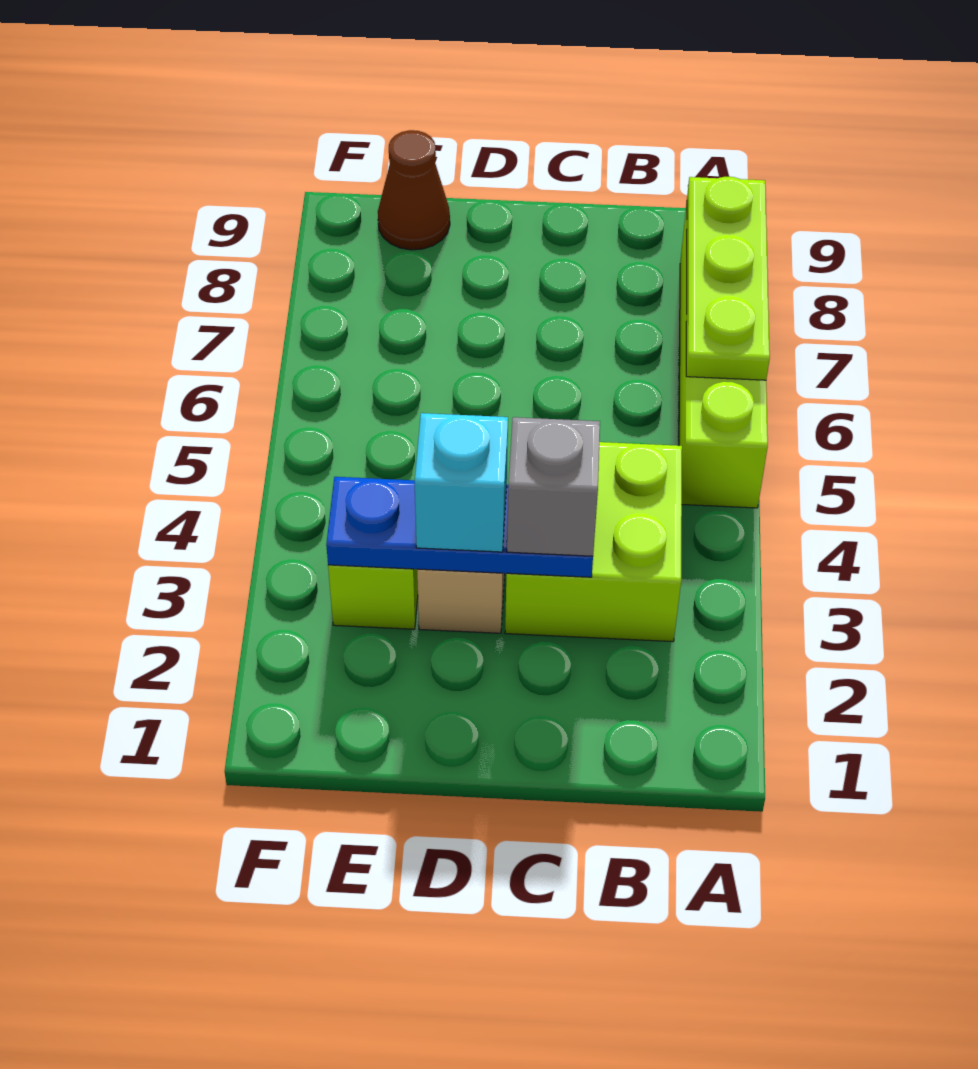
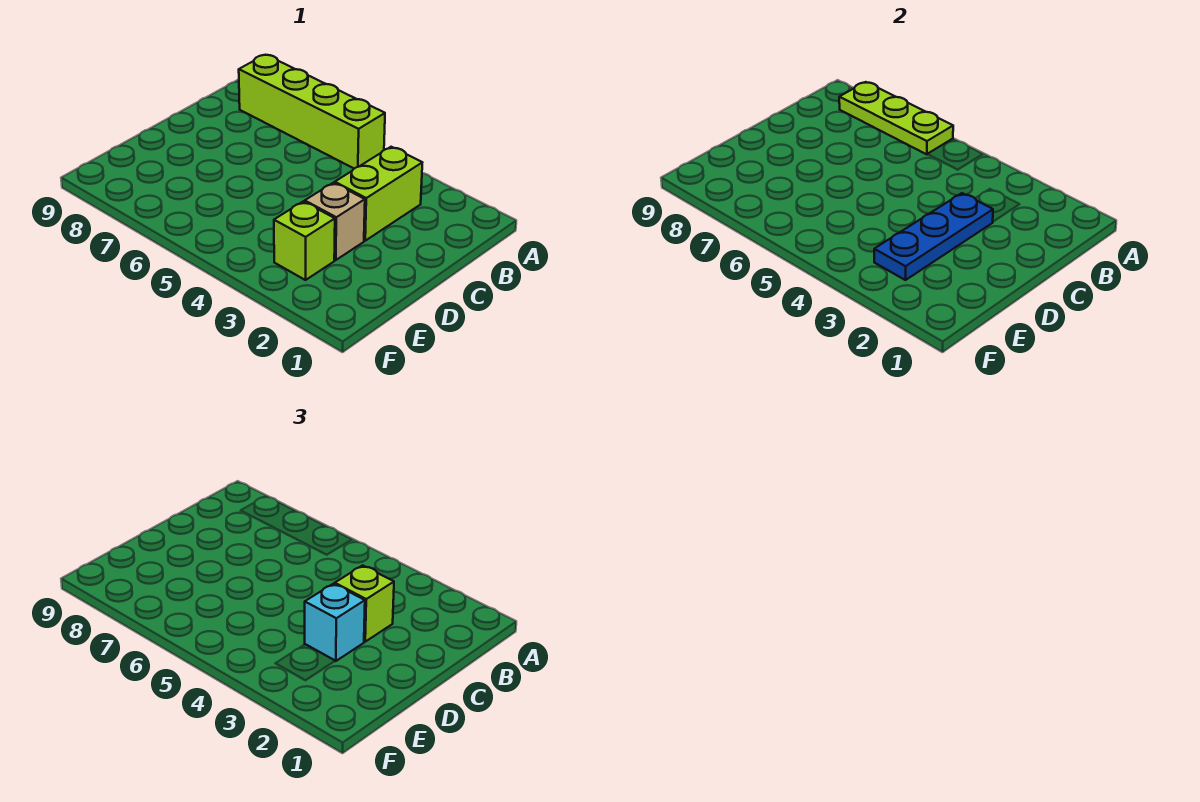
lime brick B3:C4 level 1 -> lime brick B3:C3 level 1
grey brick C3 level 3 -> lime brick C3 level 3
brown cone E9 level 1 -> none

